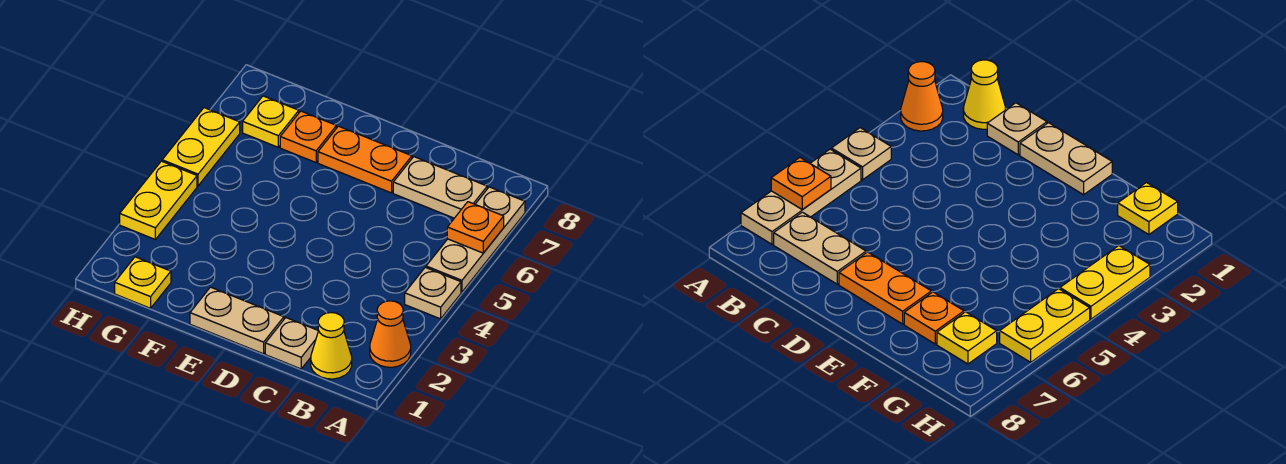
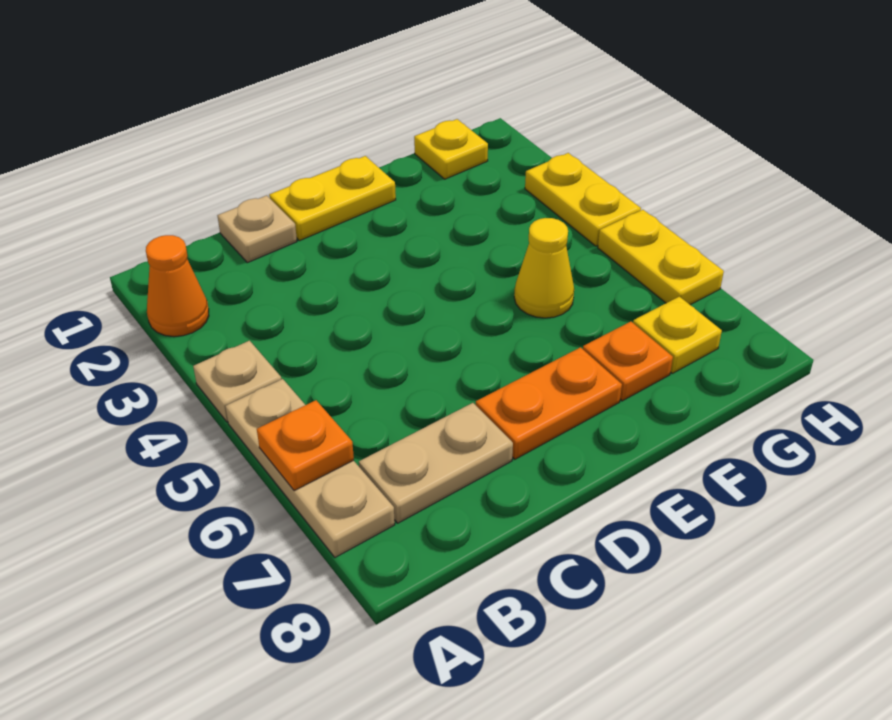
yellow cone B1 level 1 -> yellow cone F5 level 1
tan plate D1:E1 level 1 -> yellow plate D1:E1 level 1

